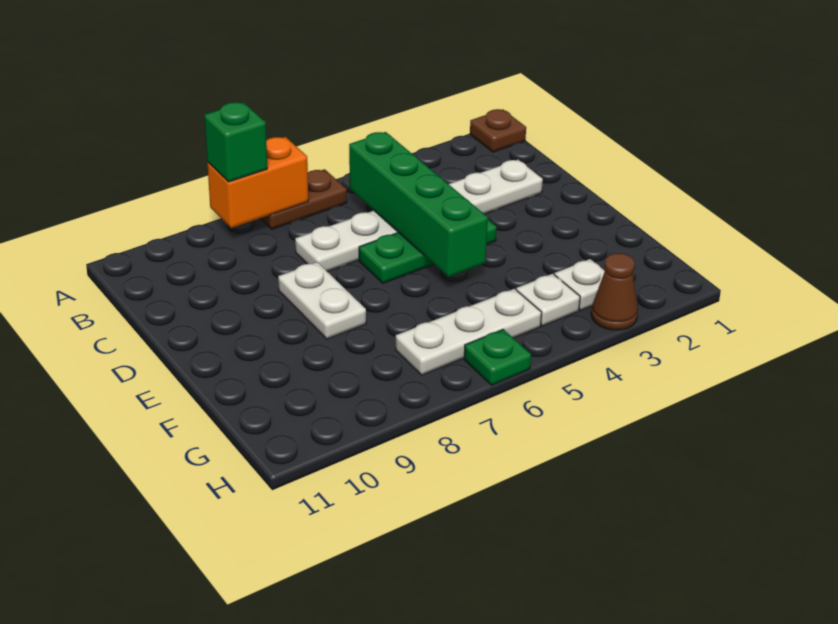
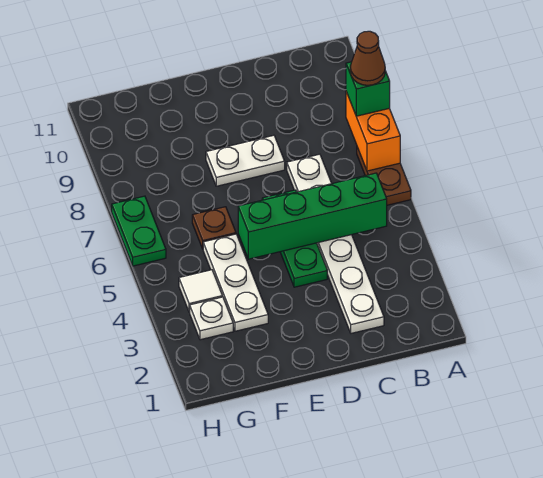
brown plate A1 level 1 -> brown plate F6 level 1
white plate G4 level 1 -> white tile G4 level 1
white plate G5:G7 level 1 -> white plate F3:F5 level 1
brown cone H3 level 1 -> brown cone A8 level 4
green plate H6 level 1 -> green plate H6:H7 level 1

